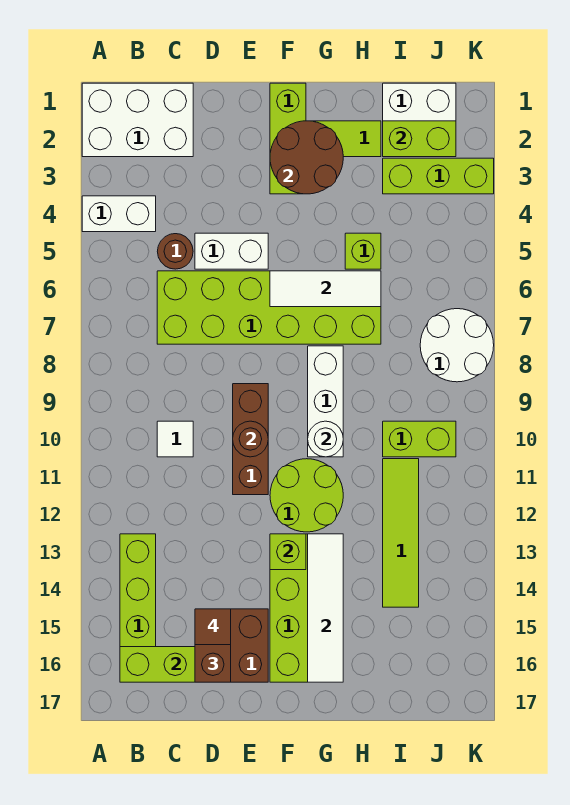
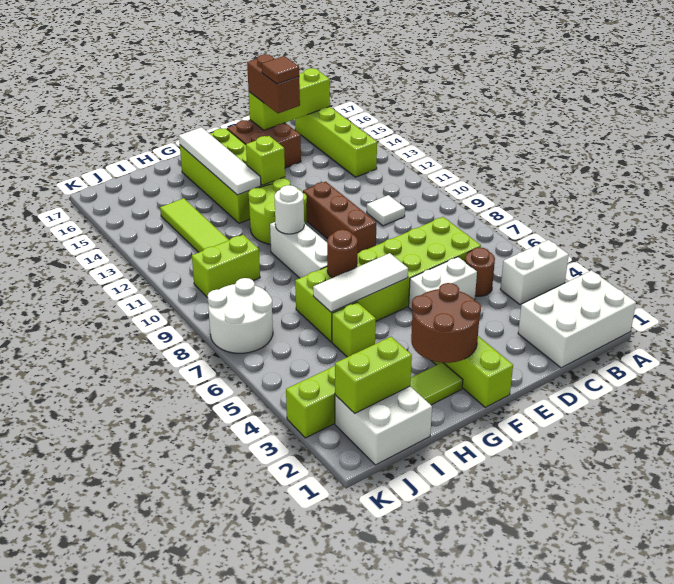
brown round brick E10 level 2 -> brown round brick G7 level 2

